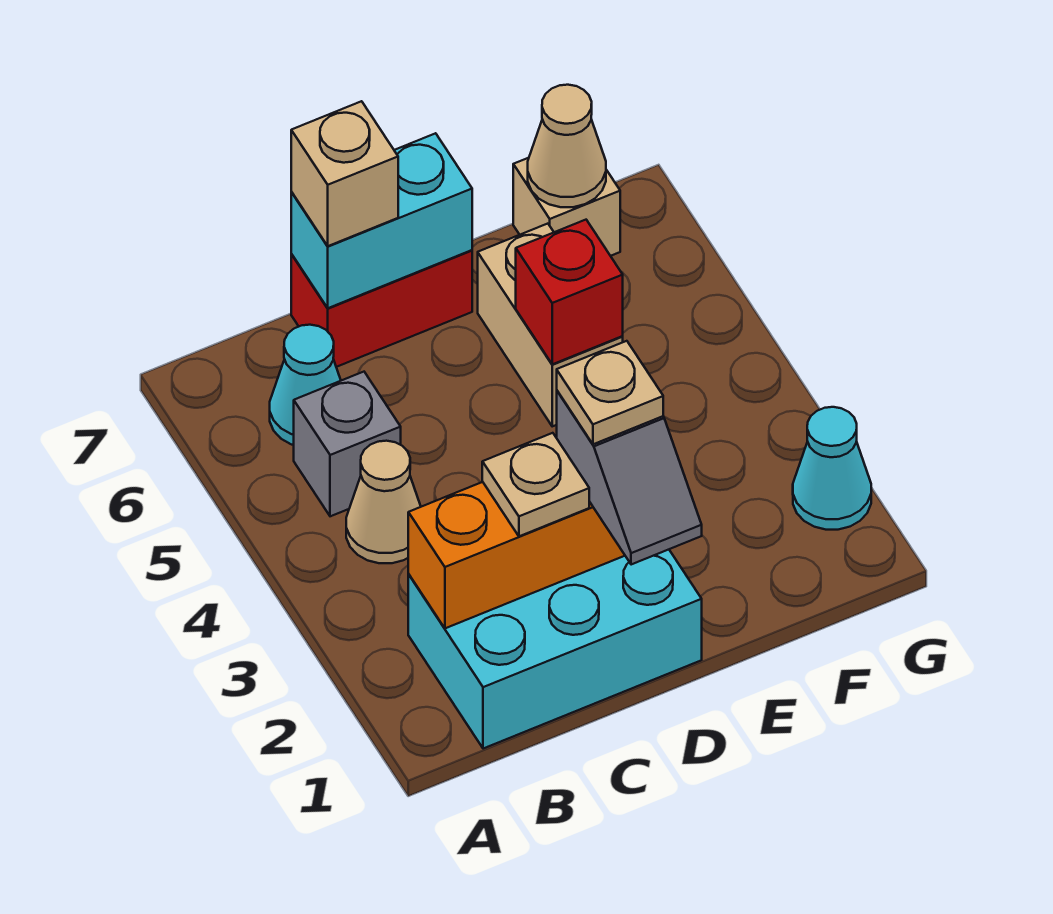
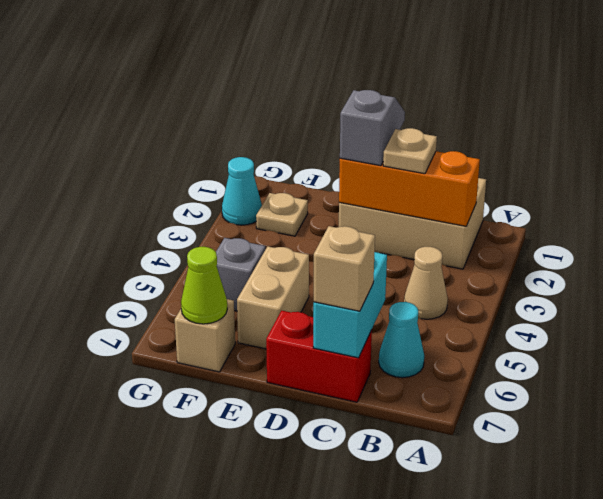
cyan brick B1:D2 level 1 -> tan brick B1:D2 level 1
grey brick B5 level 1 -> grey brick F5 level 1
cyan brick C7:D7 level 2 -> cyan brick C6:C7 level 2
tan plate D2 level 4 -> tan plate F2 level 1
red brick E5 level 2 -> none
tan cone F7 level 2 -> lime cone F7 level 2

